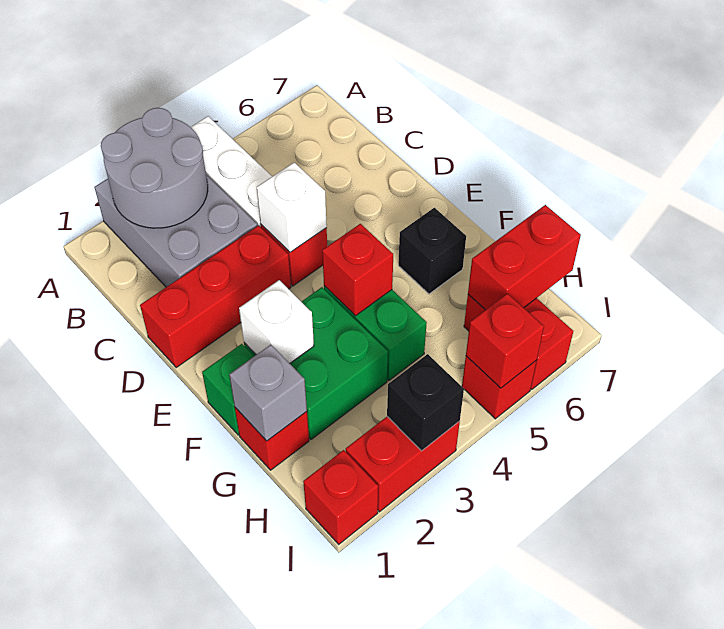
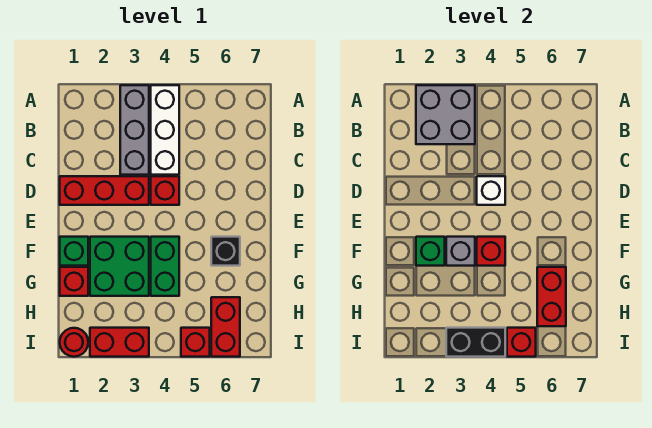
grey brick A2:C3 level 1 -> grey brick A3:C3 level 1
grey round brick A2:B3 level 2 -> grey brick A2:B3 level 2
white brick F2 level 2 -> green brick F2 level 2
grey brick G1 level 2 -> grey brick F3 level 2
red brick H6:H7 level 2 -> red brick G6:H6 level 2
red brick I1 level 1 -> red round brick I1 level 1
black brick I3 level 2 -> black brick I3:I4 level 2

